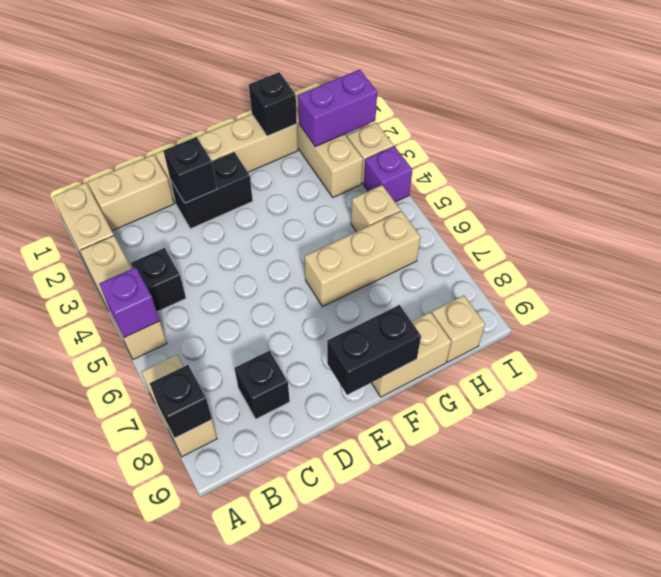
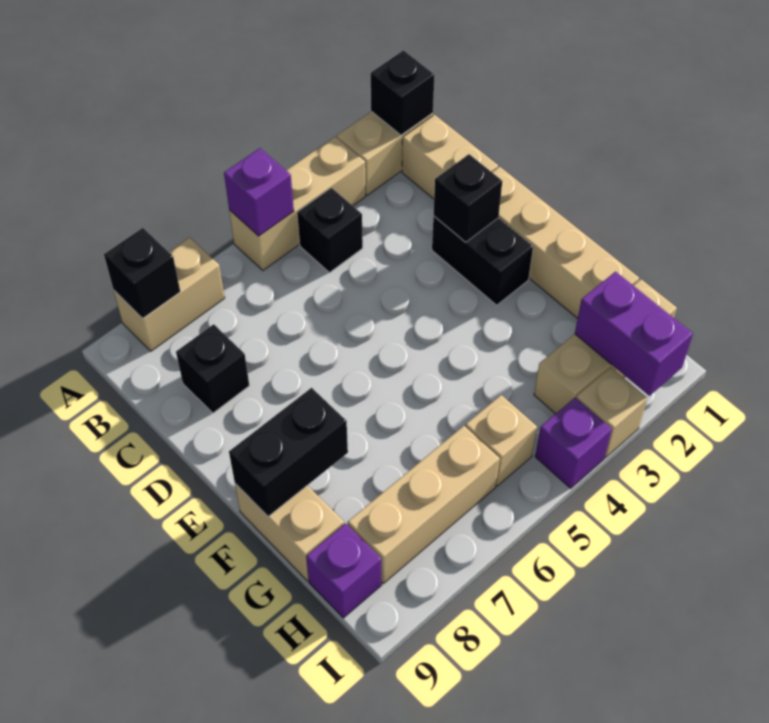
black brick E9:F9 level 2 -> black brick F8:F9 level 2
tan brick F6:H6 level 1 -> tan brick H6:H8 level 1
black brick G1 level 2 -> black brick A1 level 2
tan brick H9 level 1 -> purple brick H9 level 1

